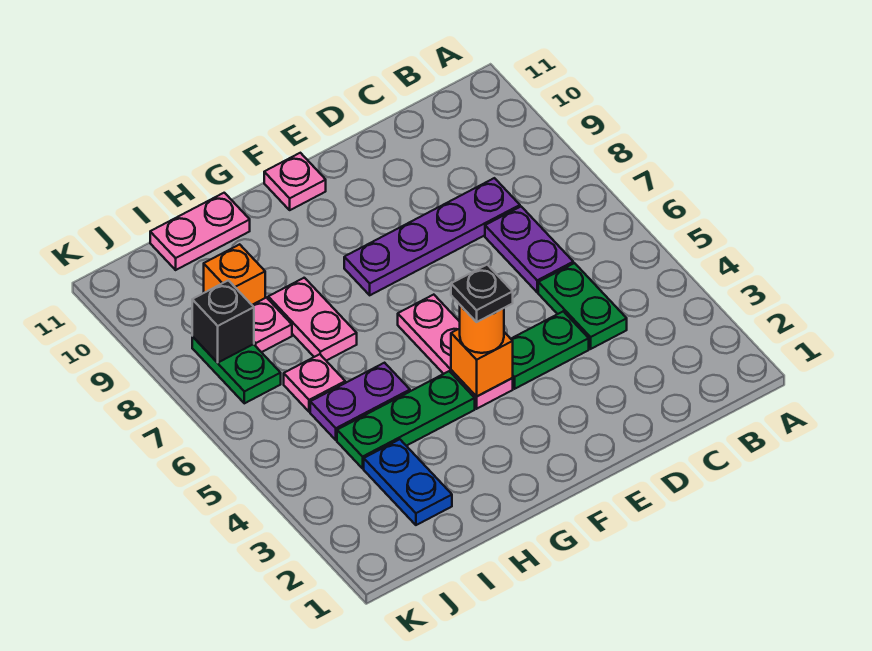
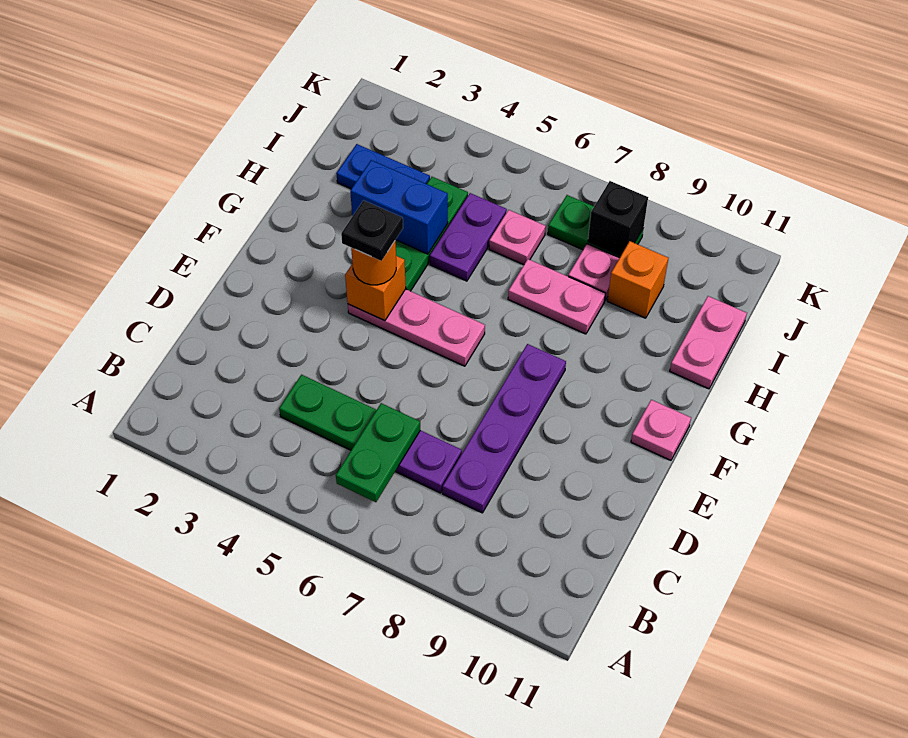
green plate D4:E4 level 1 -> green plate B6:C6 level 2
none -> blue brick H3:H4 level 2

